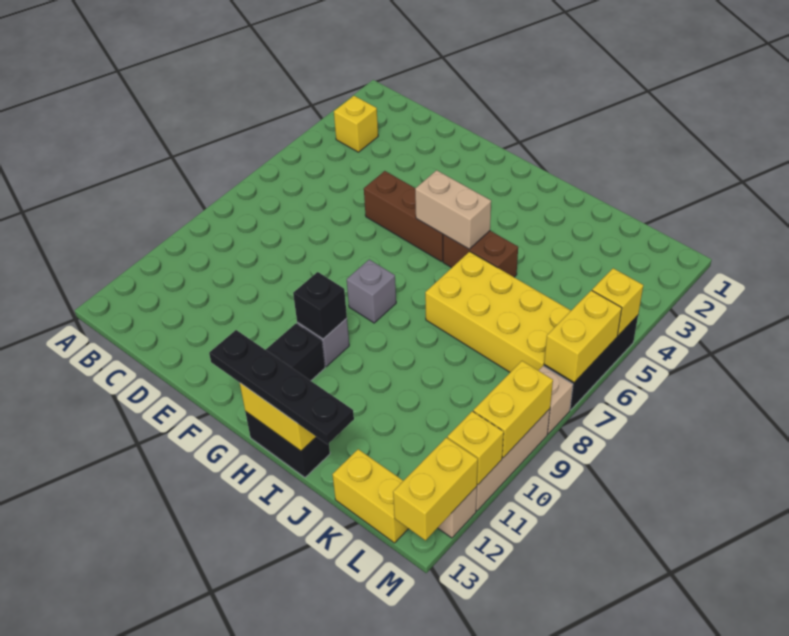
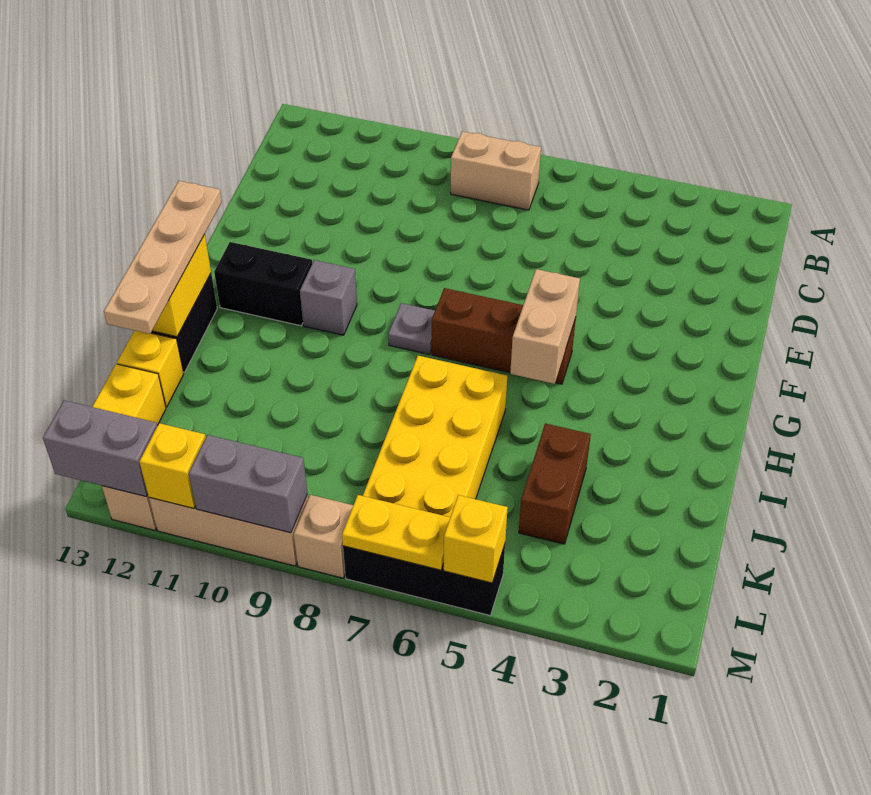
yellow brick B3 level 1 -> yellow brick J13 level 1
none -> tan brick B7:B8 level 1
brown brick E5:G5 level 1 -> brown brick G5:G7 level 1
grey brick G8 level 1 -> grey plate G8 level 1
black brick G10 level 2 -> none
black plate G13:J13 level 3 -> tan plate G13:J13 level 3
brown brick H5:I5 level 1 -> brown brick J4:K4 level 1
yellow brick M6:M7 level 2 -> yellow plate M6:M7 level 2
yellow brick M9:M10 level 2 -> grey brick M9:M10 level 2
yellow brick M12:M13 level 2 -> grey brick M12:M13 level 2

